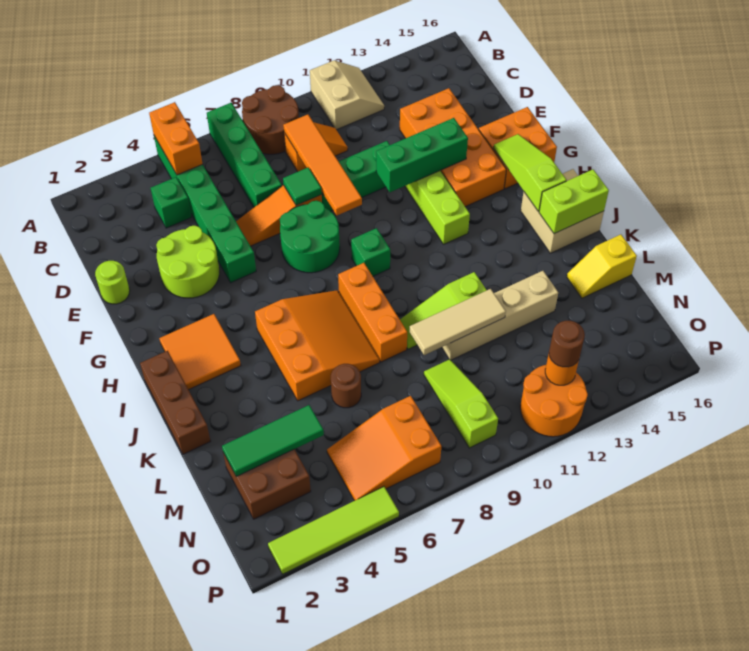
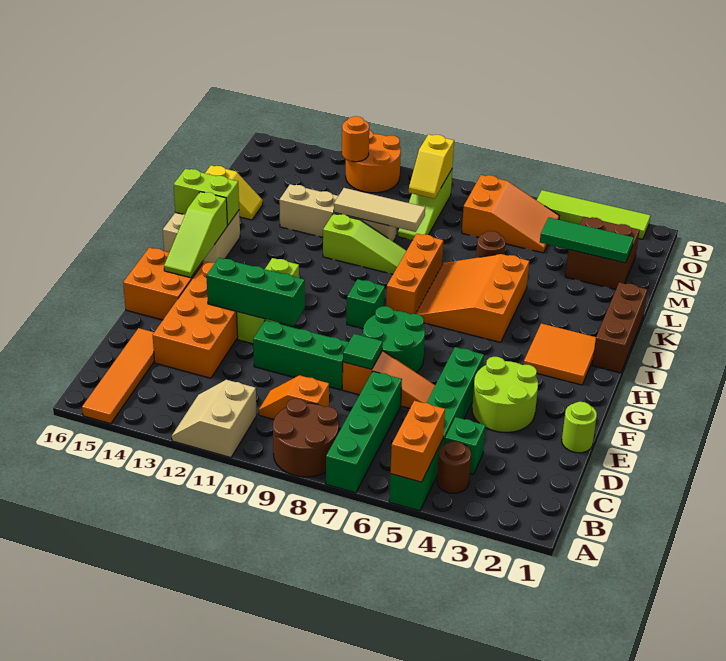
orange tile C9:F9 level 2 -> orange tile A15:D15 level 1
none -> yellow slope N9:O9 level 2 top O
brown round brick O12 level 3 -> brown round brick B4 level 1

